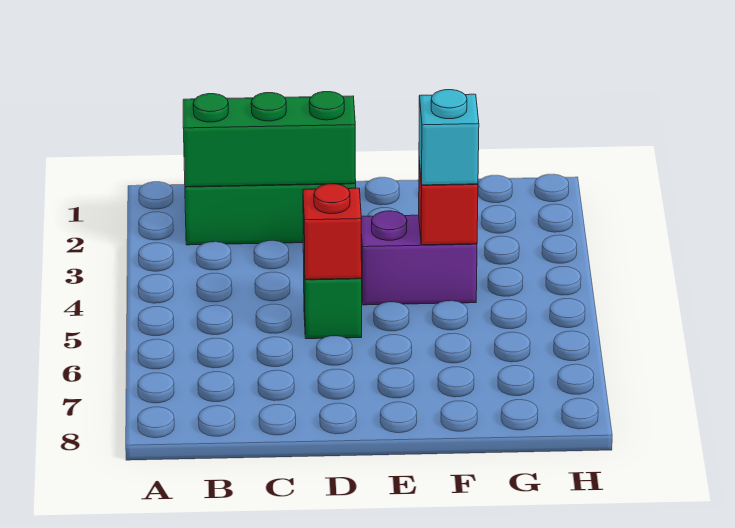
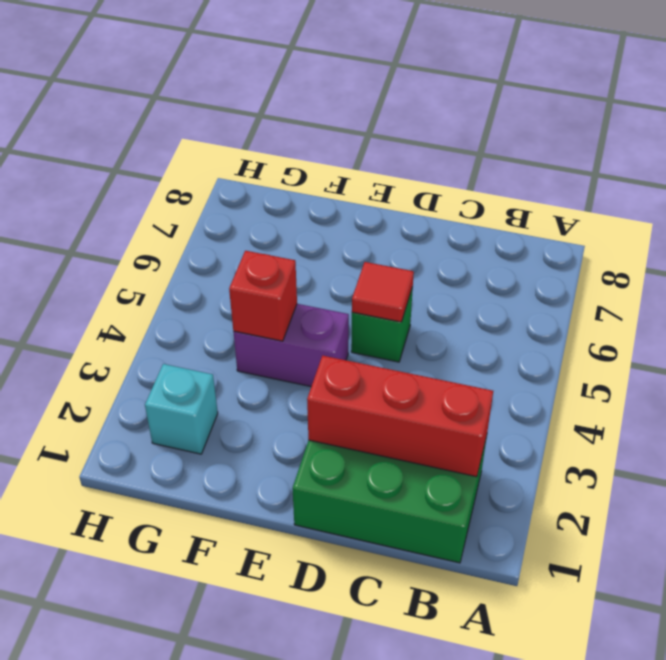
green brick B2:D2 level 2 -> red brick B2:D2 level 2
red brick D5 level 2 -> red tile D5 level 2
cyan brick F4 level 3 -> cyan brick G2 level 1

